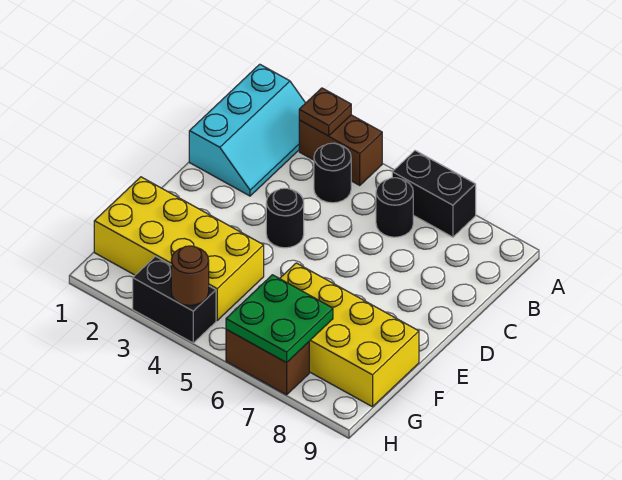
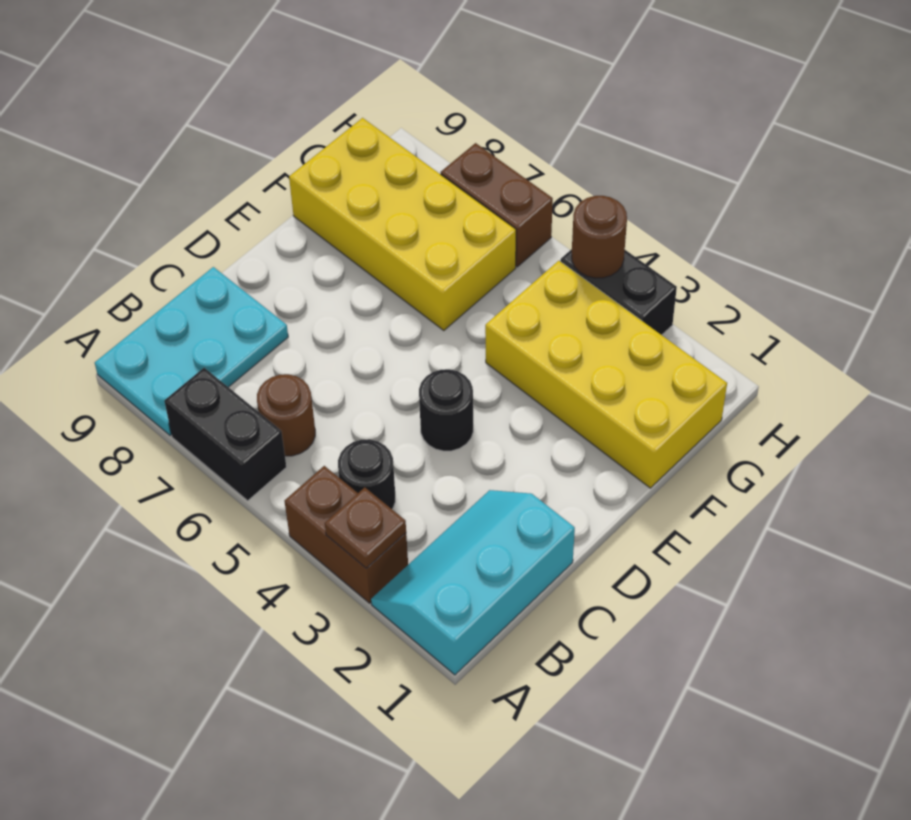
none -> cyan plate A8:C9 level 1
black round brick B6 level 1 -> brown round brick B6 level 1
green plate G6:H7 level 2 -> none

